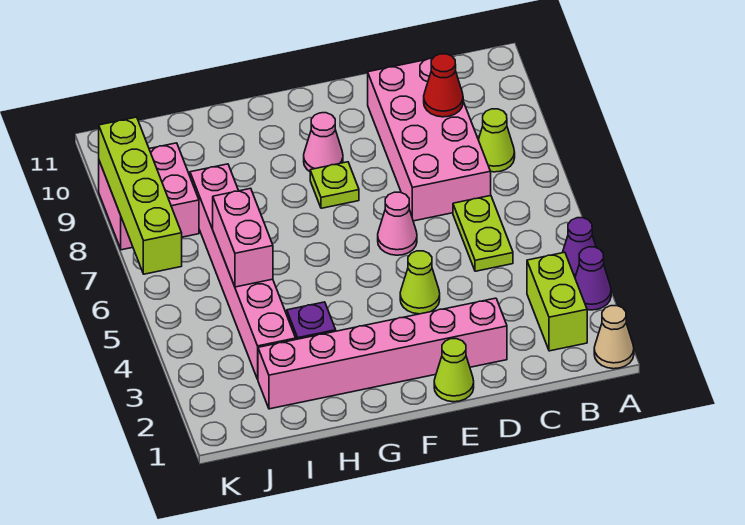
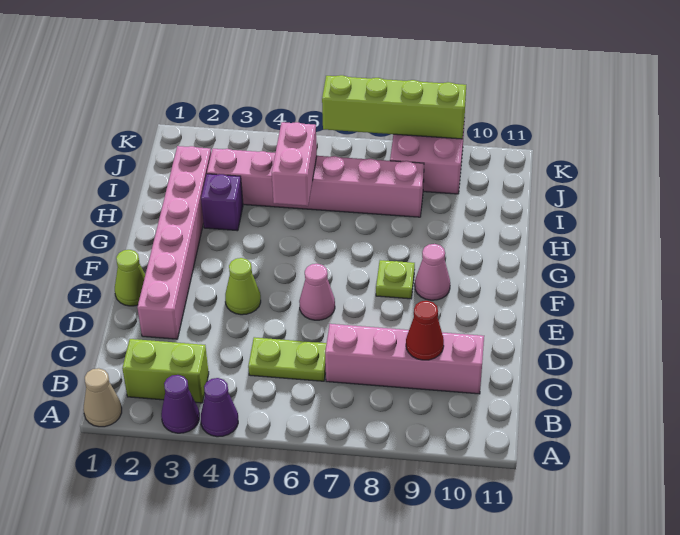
lime cone B8 level 1 -> none
pink brick C7:D10 level 1 -> pink brick C7:C10 level 1
pink brick I5:I6 level 2 -> pink brick H5:I5 level 2

